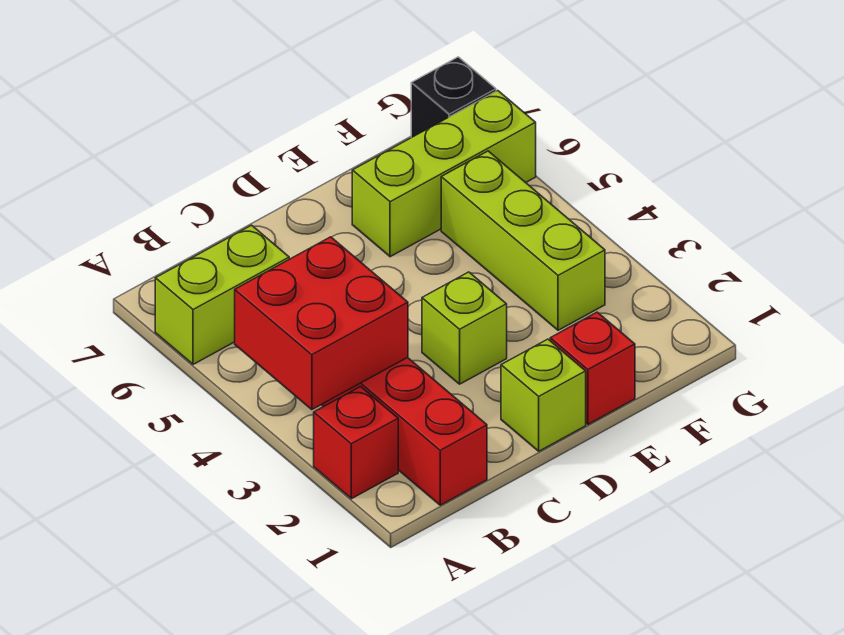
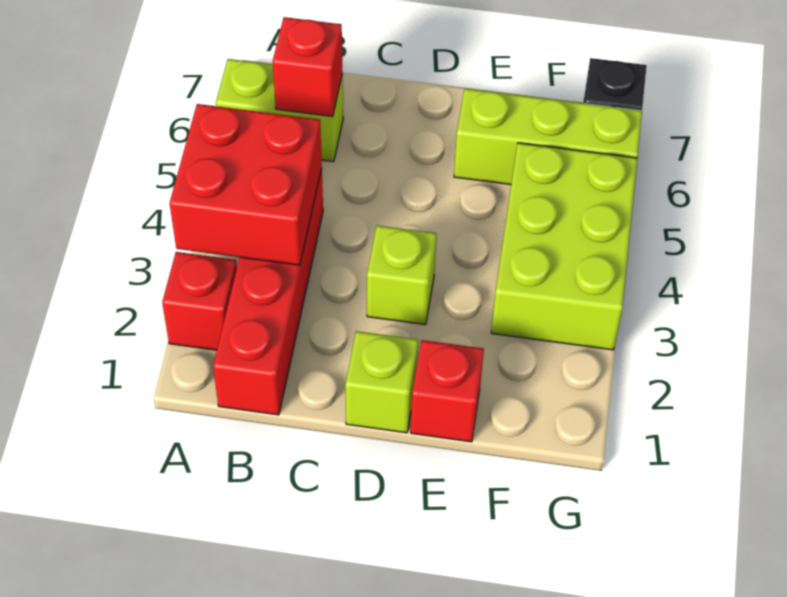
none -> red brick B6 level 2
lime brick F3:F5 level 1 -> lime brick F3:G5 level 1

